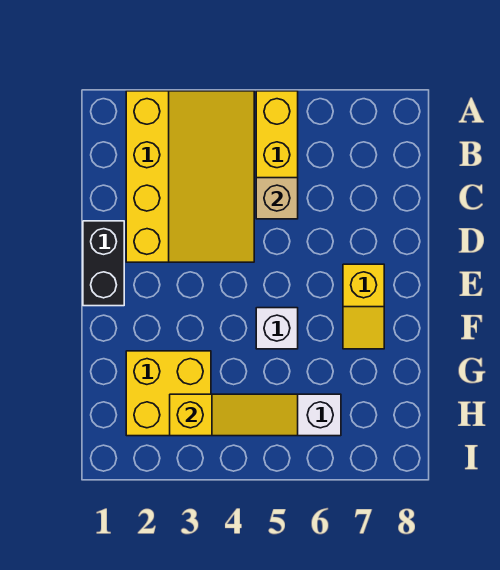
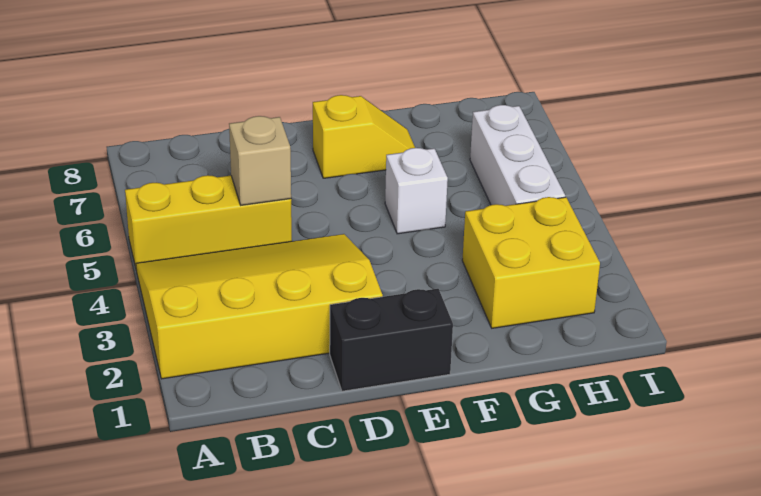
yellow slope H3:H5 level 2 top 3 -> none

